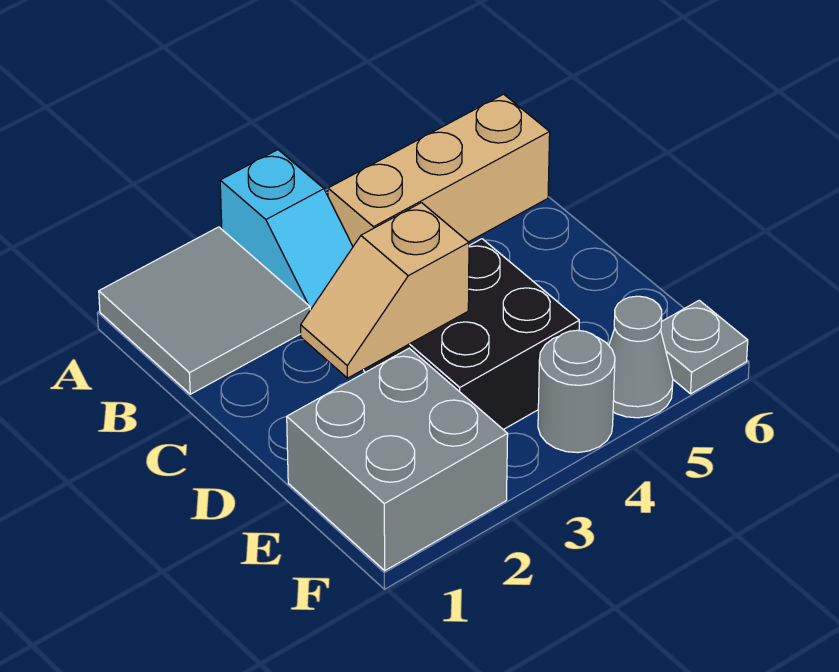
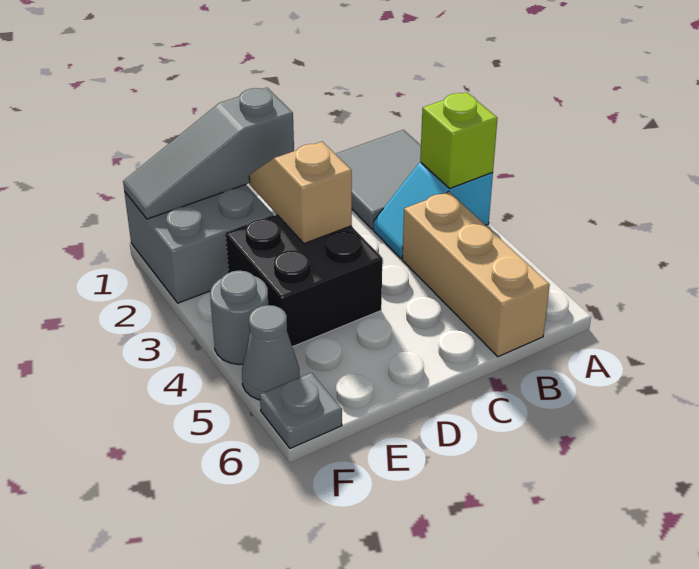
none -> lime brick A3 level 2
none -> grey slope D1:F1 level 2 top D

